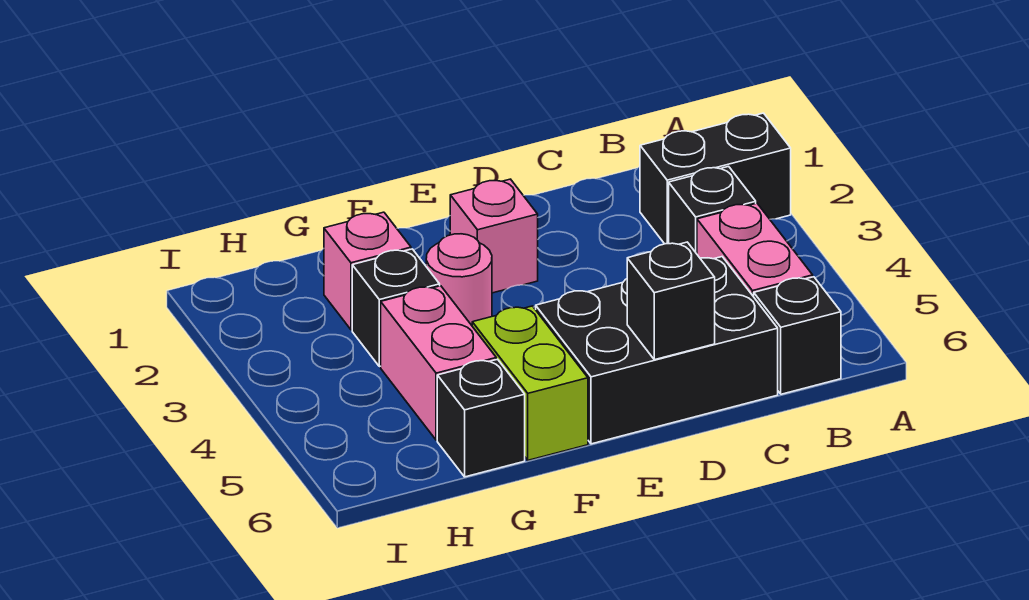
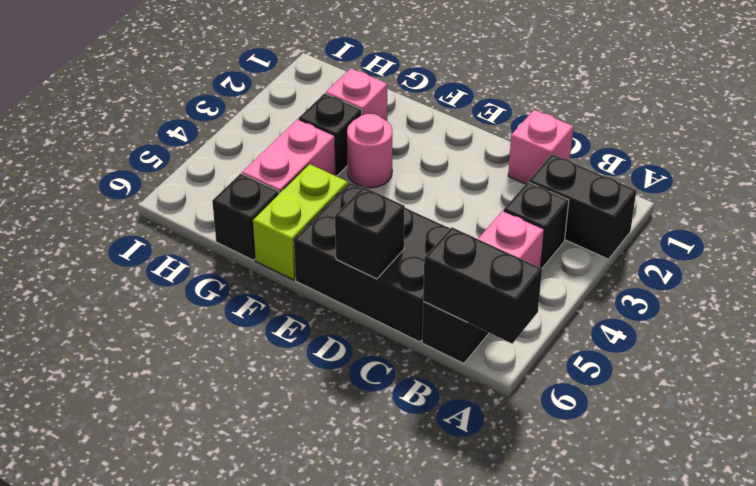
none -> black brick A6:B6 level 2
pink brick E2 level 1 -> pink brick C1 level 1

